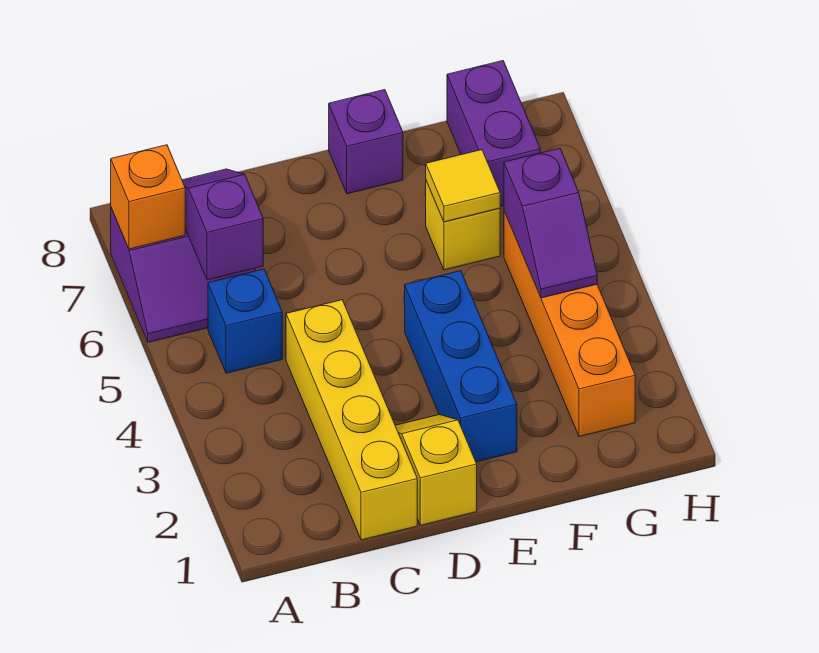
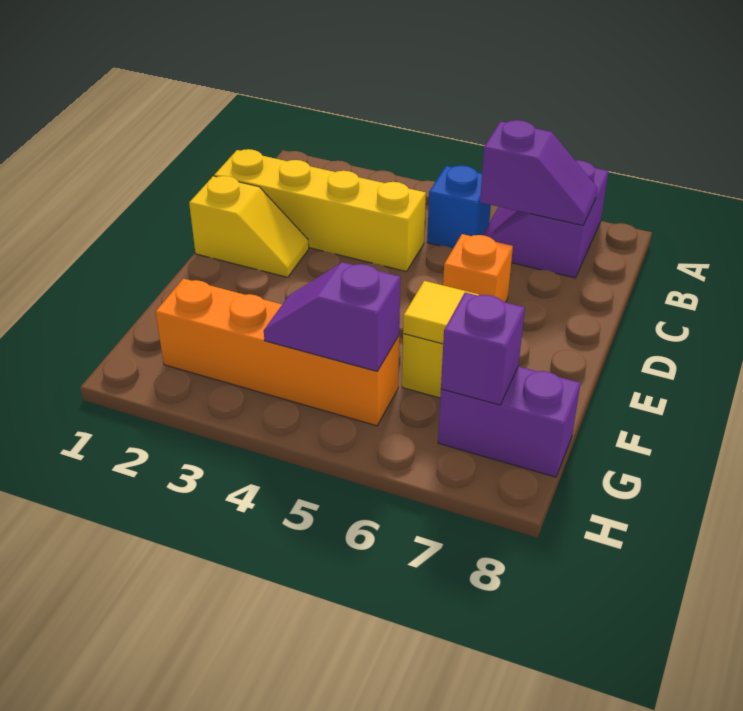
orange brick A7 level 2 -> orange brick D6 level 1
blue brick E2:E4 level 1 -> none
purple brick E8 level 1 -> purple brick G7 level 2

